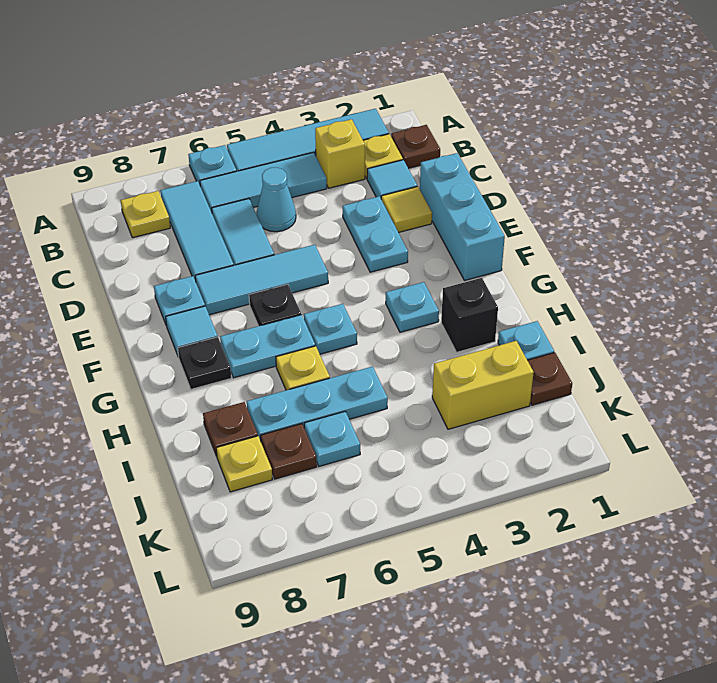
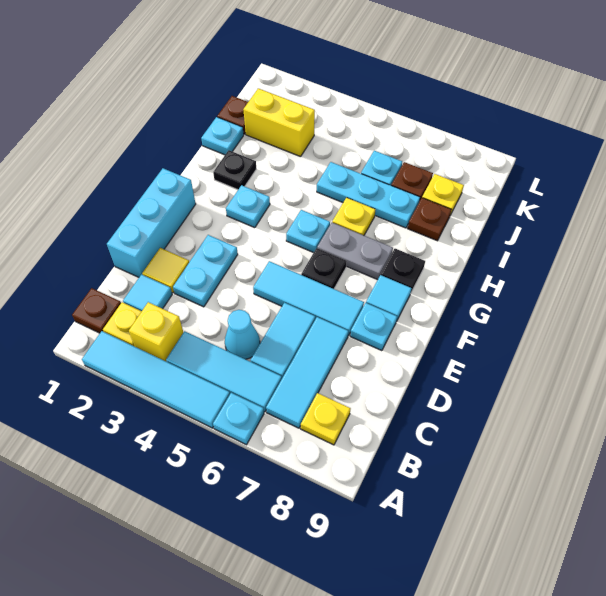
cyan plate G6:G7 level 1 -> grey plate G6:G7 level 1
black brick H2 level 1 -> black plate H2 level 1

